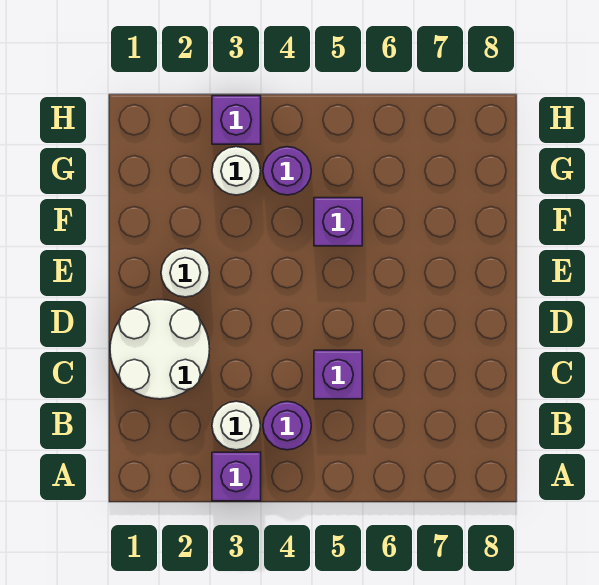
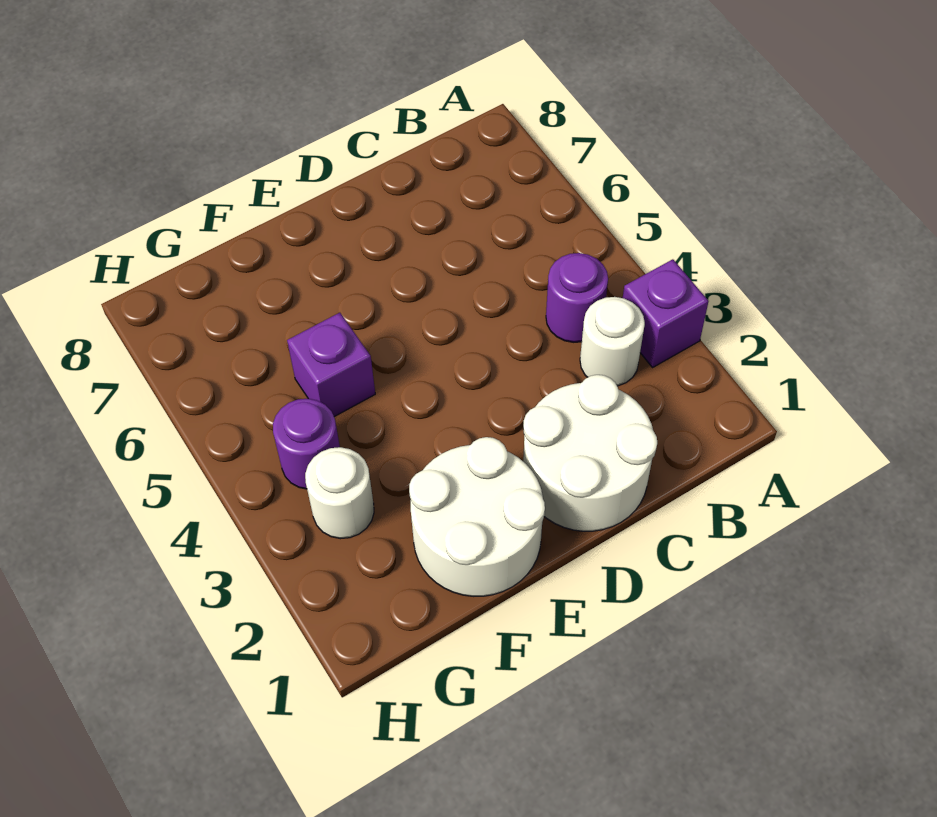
purple brick C5 level 1 -> none
white round brick E2 level 1 -> white round brick E1:F2 level 1
purple brick H3 level 1 -> none

